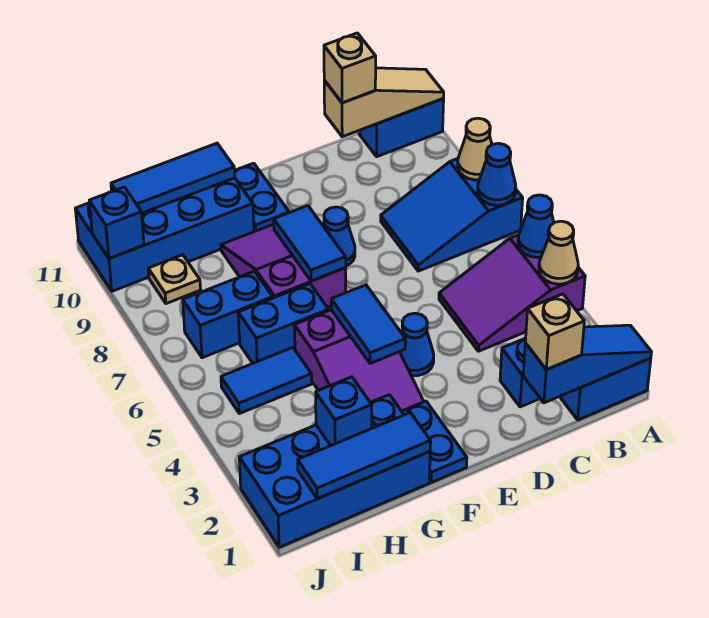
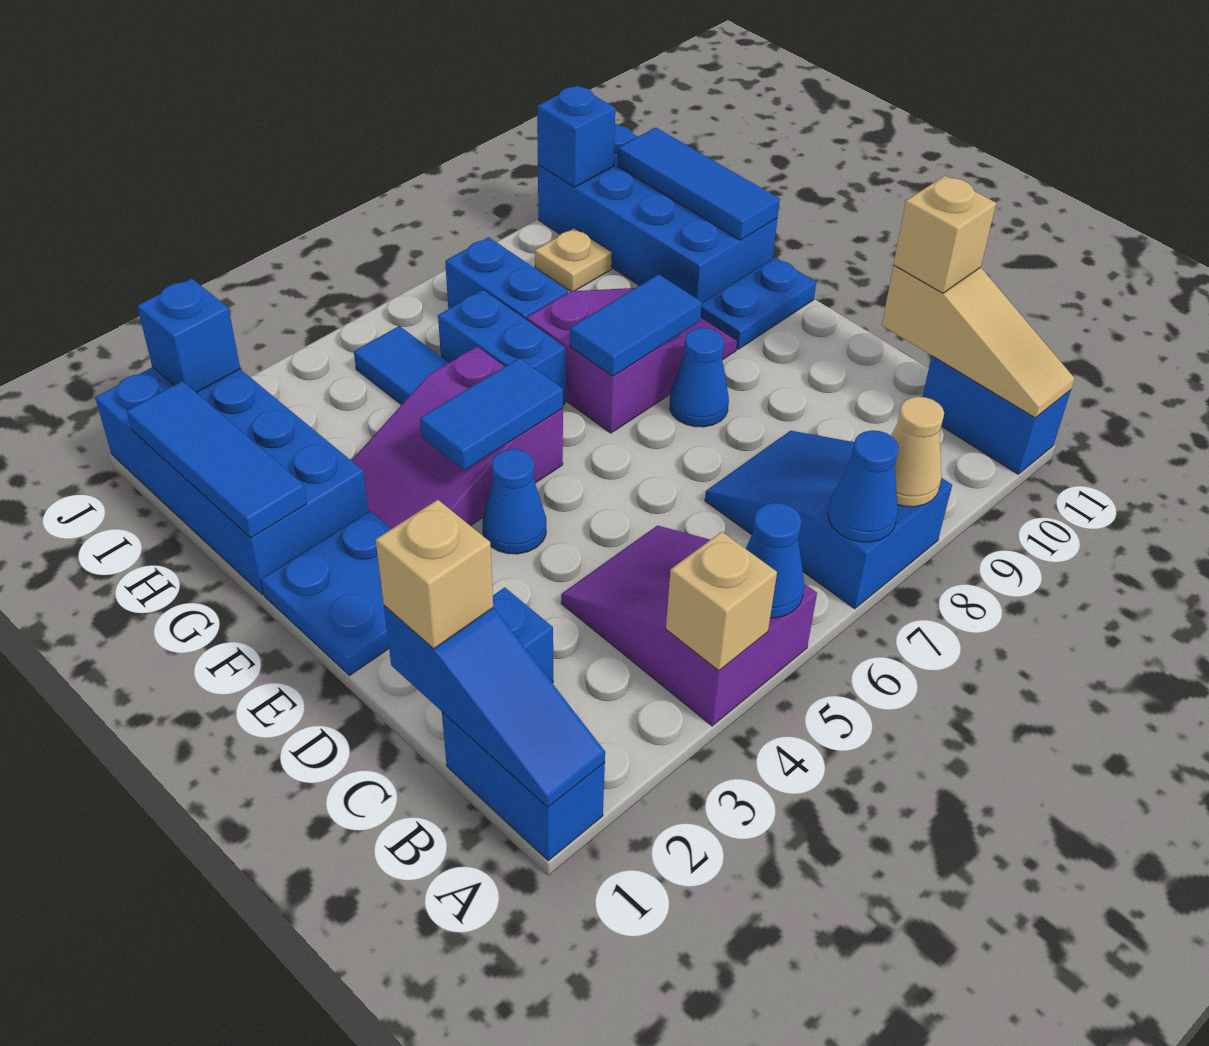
tan cone A4 level 2 -> tan brick A4 level 2
blue plate F1:F2 level 1 -> blue plate E1:F2 level 1
blue brick H2 level 2 -> blue brick J2 level 2

